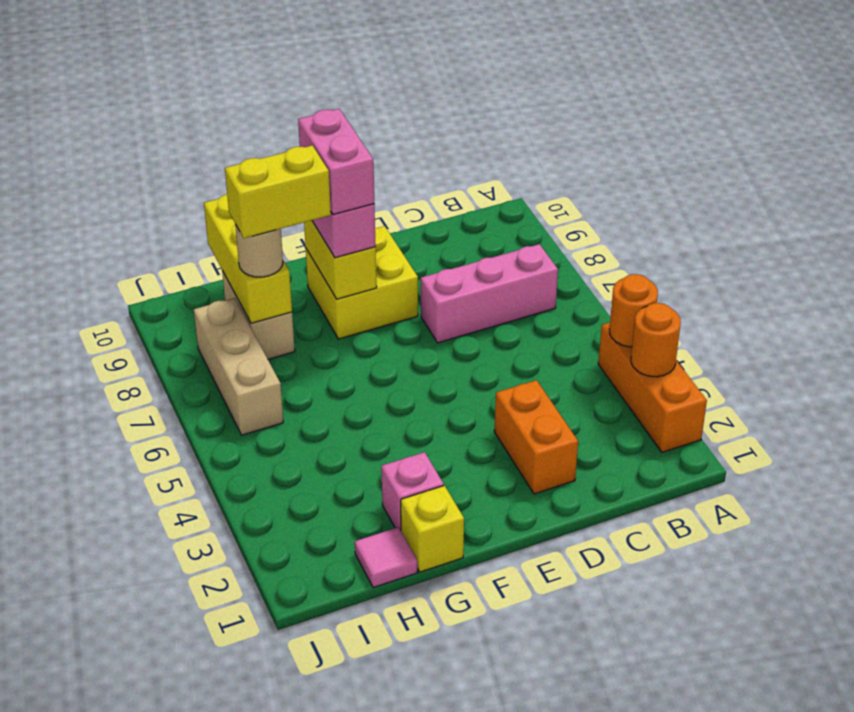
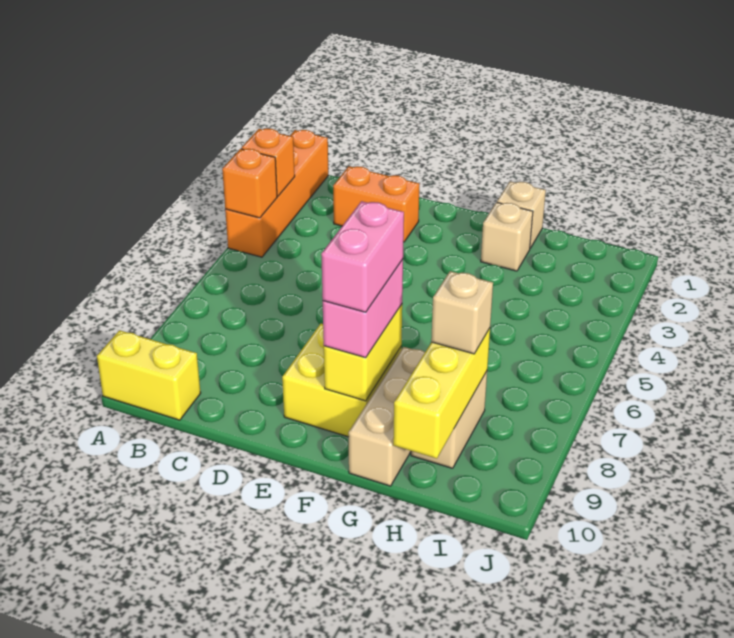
orange brick A2:A4 level 1 -> orange brick A1:A4 level 1
orange round brick A3 level 2 -> orange brick A3 level 2
orange round brick A4 level 2 -> orange brick A4 level 2
pink brick B7:D7 level 1 -> none
orange brick D2:D3 level 1 -> orange brick C2:D2 level 1
yellow brick G1 level 1 -> tan brick G1 level 1
pink brick G2 level 1 -> tan brick G2 level 1
yellow brick G8:H8 level 4 -> yellow brick A10:B10 level 1
pink tile H1 level 1 -> none
tan round brick H8 level 3 -> tan brick H8 level 3
tan brick I6:I8 level 1 -> tan brick G8:G10 level 1

